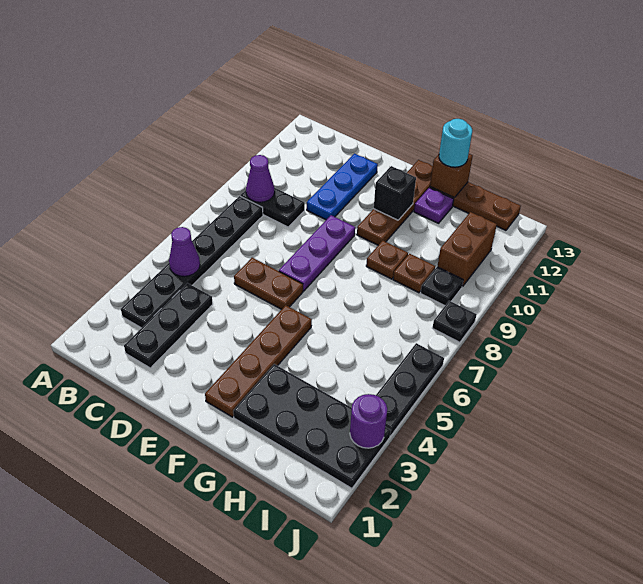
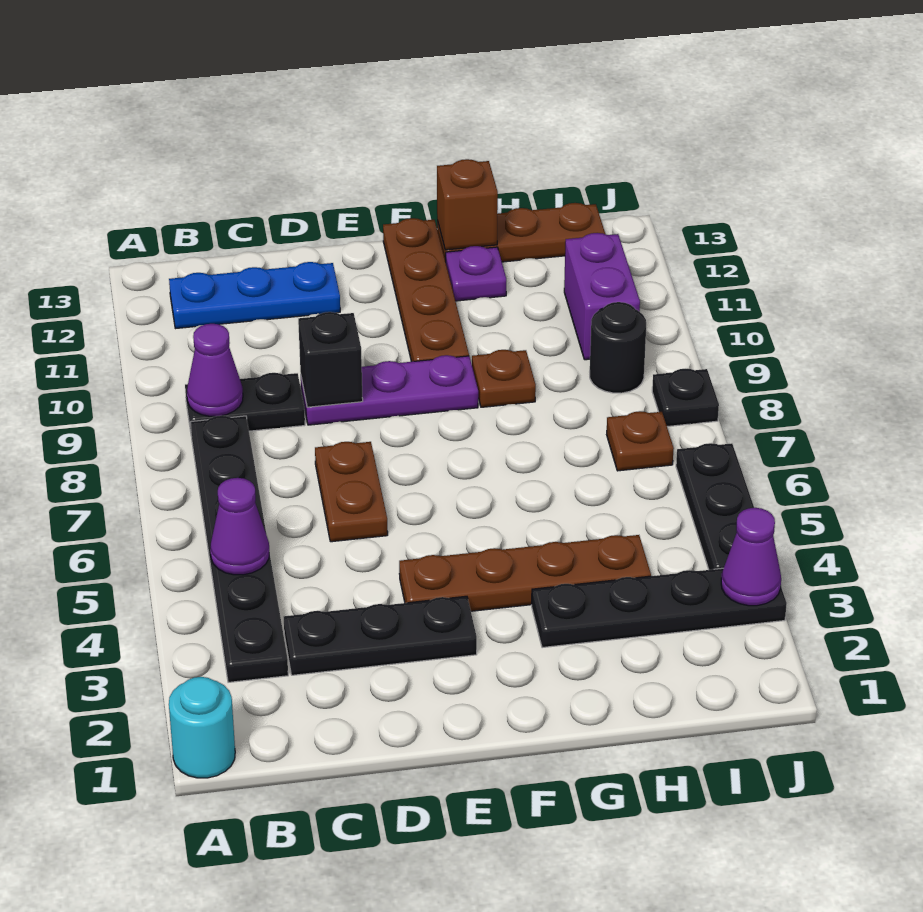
black plate C2:C4 level 1 -> black plate C3:E3 level 1
brown plate D6:E6 level 1 -> brown plate D6:D7 level 1
blue plate D10:D12 level 1 -> blue plate B12:D12 level 1
purple plate E7:E9 level 1 -> purple plate D9:F9 level 1
brown plate F2:F5 level 1 -> brown plate E4:H4 level 1
black brick F11 level 2 -> black brick D9 level 2
black plate G2:J3 level 1 -> black plate G3:J3 level 1
cyan round brick G13 level 3 -> cyan round brick A1 level 1
brown plate H9 level 1 -> brown plate I7 level 1
black plate I9 level 1 -> black round brick I9 level 1
brown brick I10:I11 level 1 -> purple brick I10:I11 level 1
purple round brick J3 level 2 -> purple cone J3 level 2

